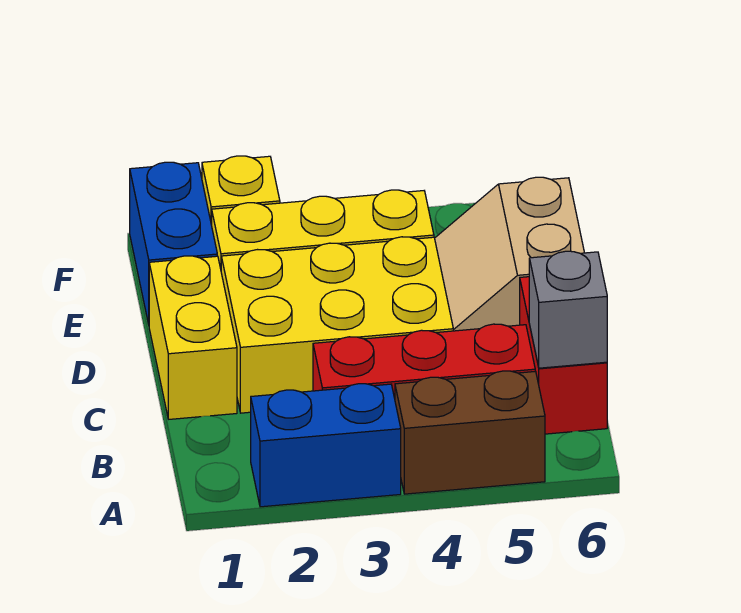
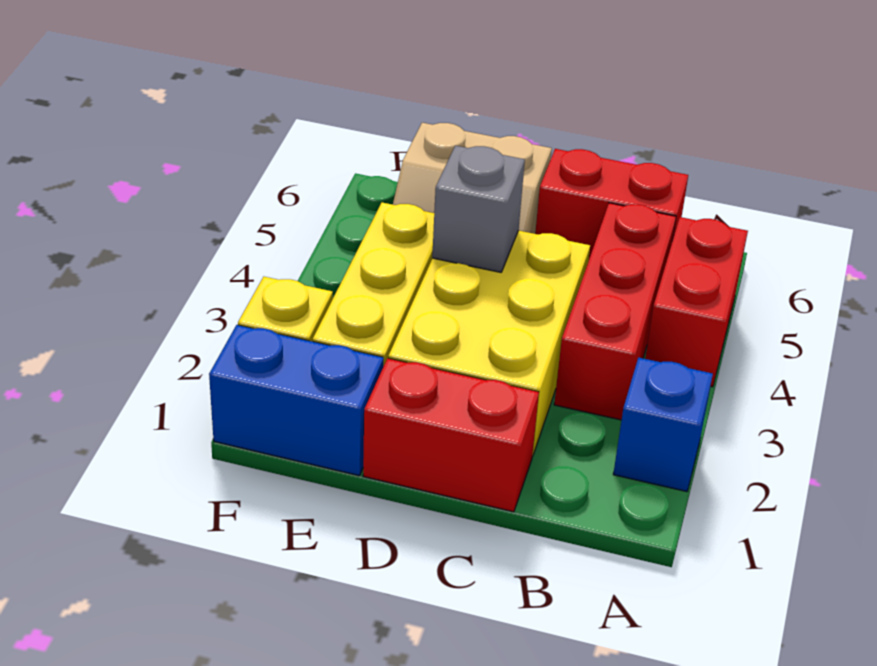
blue brick A2:A3 level 1 -> blue brick A2 level 1
brown brick A4:A5 level 1 -> red brick A4:A5 level 1
grey brick B6 level 2 -> grey brick D4 level 2
yellow brick C1:D1 level 1 -> red brick C1:D1 level 1

